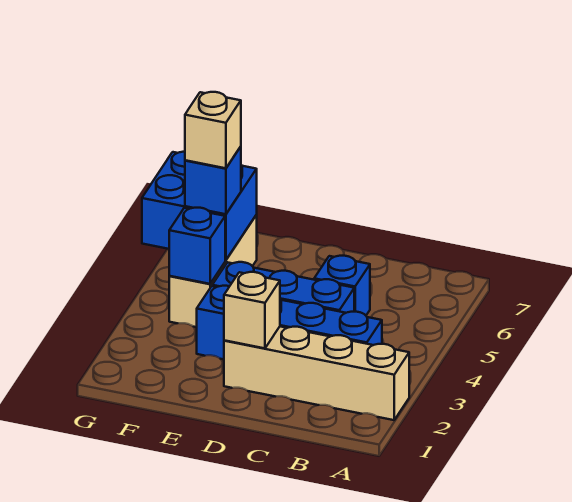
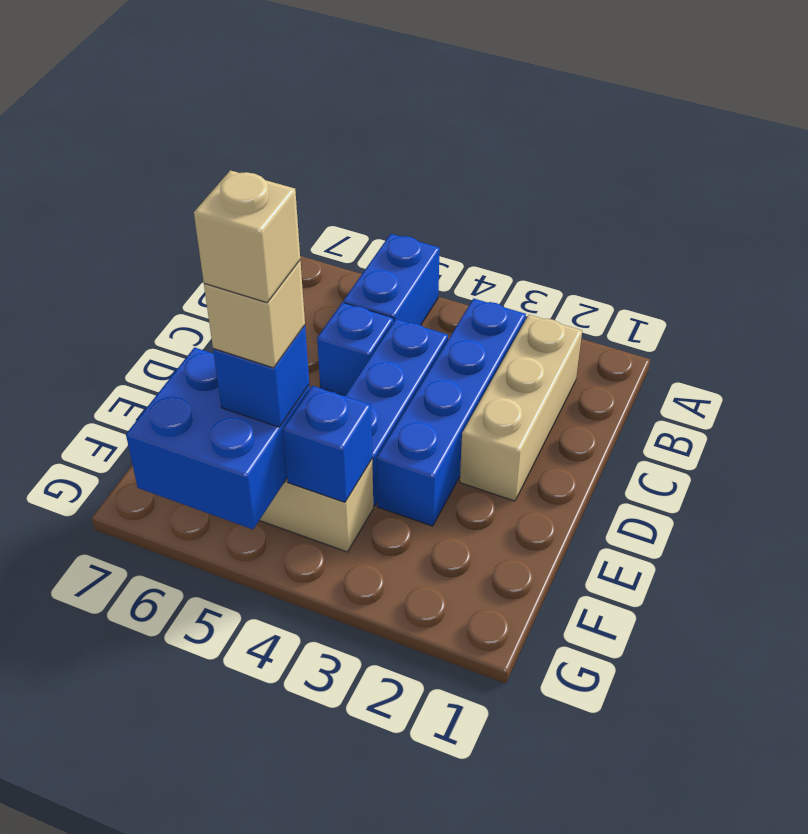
tan brick A2:D2 level 1 -> tan brick B2:D2 level 1
none -> blue brick A5:B5 level 1
tan brick D2 level 2 -> tan brick F5 level 5

